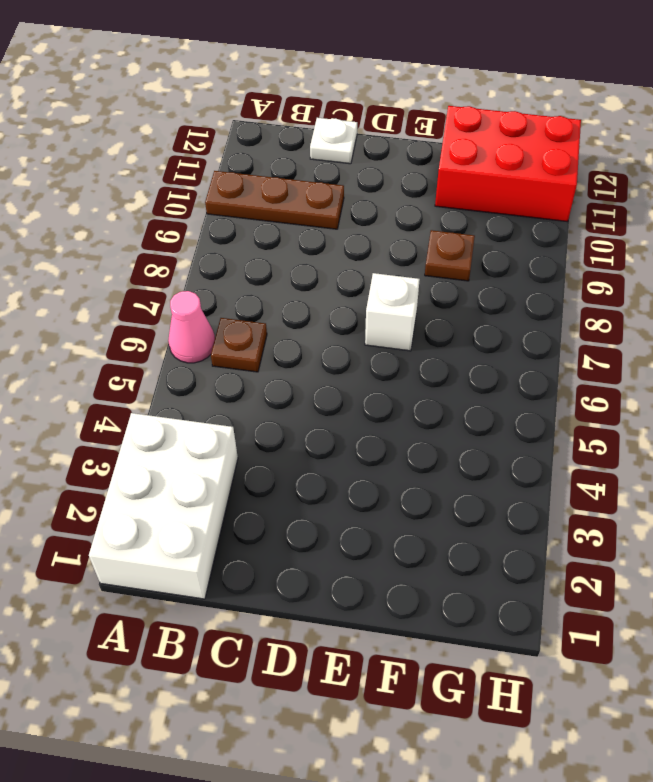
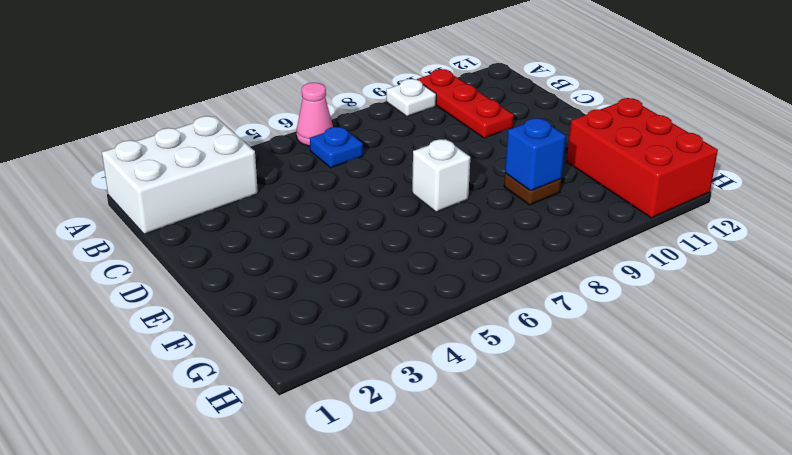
brown plate A10:C10 level 1 -> red plate A10:C10 level 1
brown plate B6 level 1 -> blue plate B6 level 1
white plate C12 level 1 -> white plate A9 level 1
none -> blue brick F9 level 2

